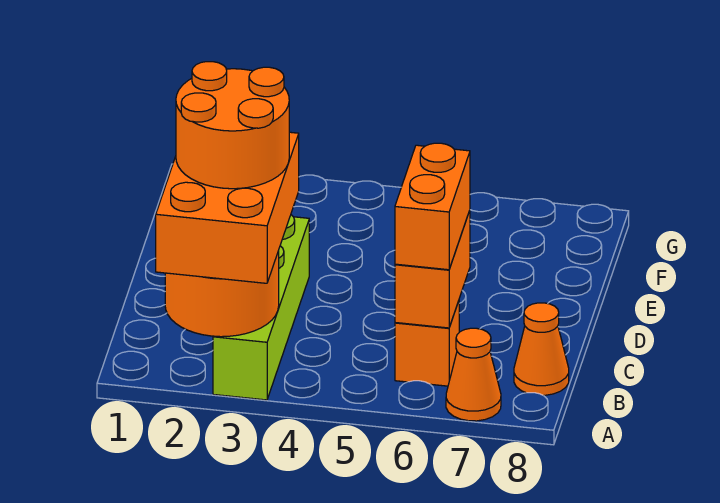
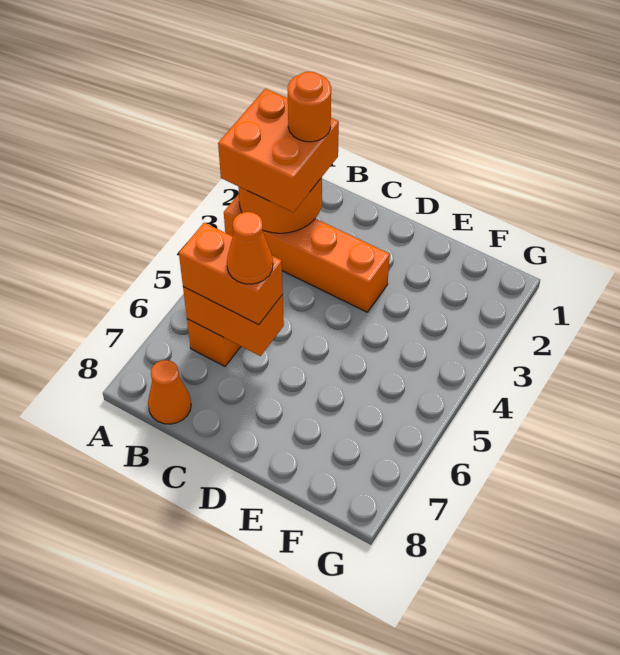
orange brick A2:C3 level 3 -> orange brick A2:B3 level 3
lime brick A3:D3 level 1 -> orange brick A3:D3 level 1
orange cone A7 level 1 -> orange cone C6 level 4
orange round brick B2:C3 level 4 -> orange round brick B2 level 4

